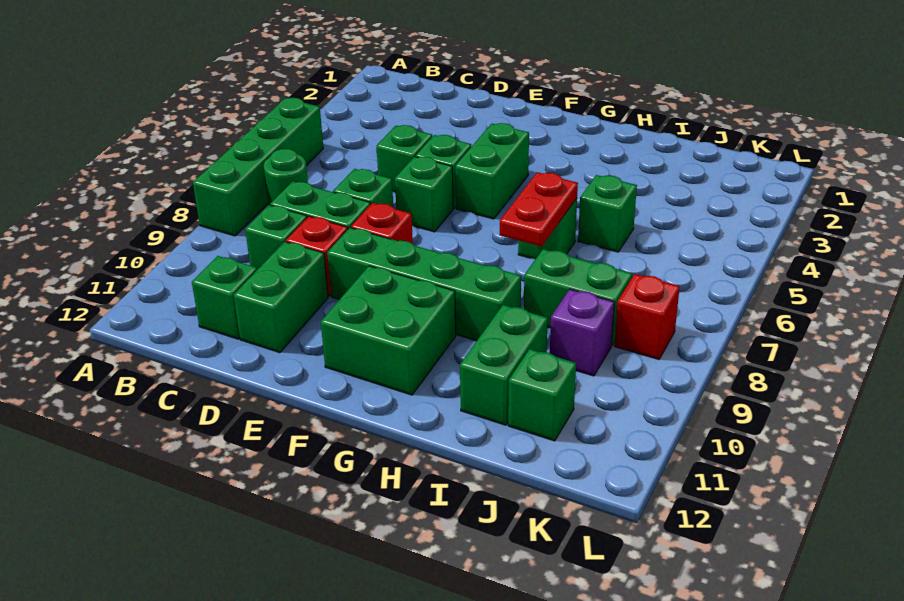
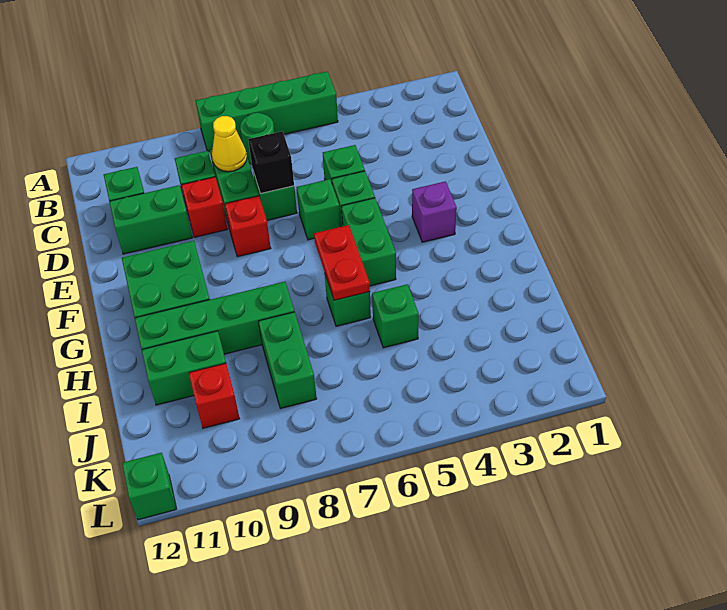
none -> yellow cone C8 level 2
none -> black brick D7 level 2
green brick E9:H9 level 1 -> green brick H8:H11 level 1
green brick F4:F5 level 1 -> green brick F5:G5 level 1
red plate H6:H7 level 2 -> red plate G6:H6 level 2
purple brick J9 level 1 -> purple brick F3 level 1
green brick J11 level 1 -> green brick L12 level 1
red brick K8 level 1 -> red brick J10 level 1

